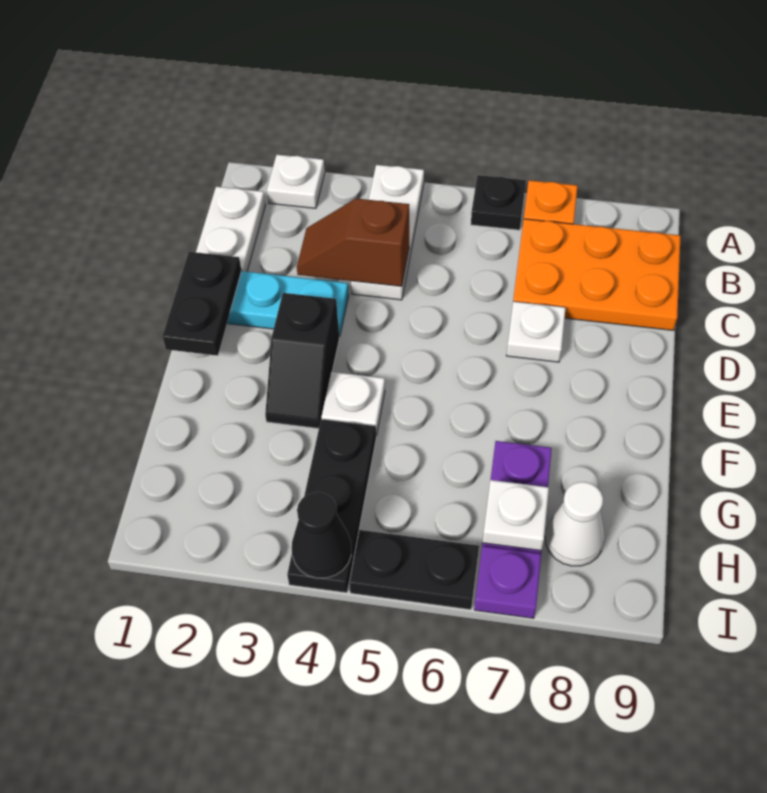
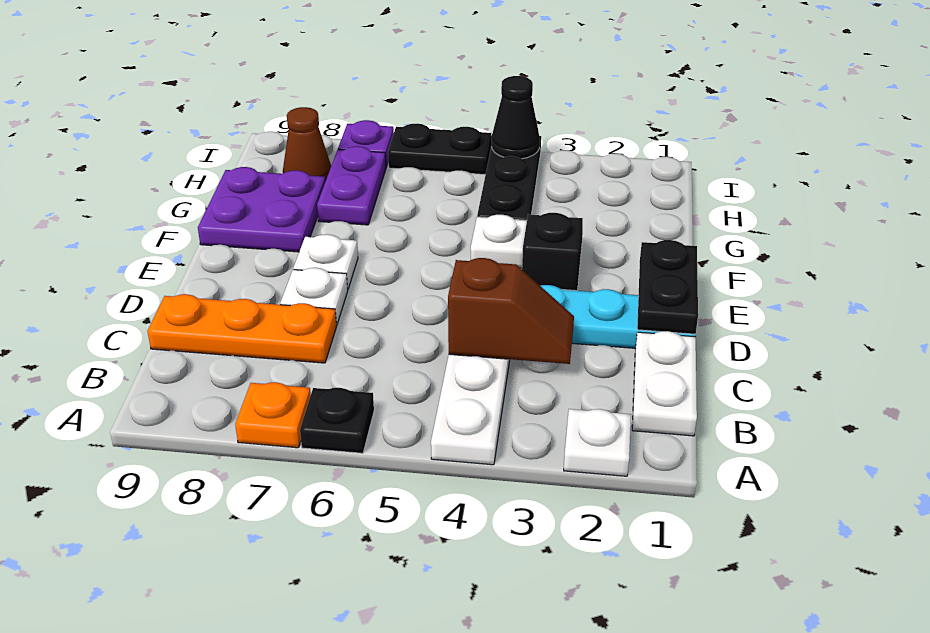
orange plate B7:C9 level 1 -> orange plate C7:C9 level 1
none -> purple plate F8:G9 level 1
white plate H7 level 2 -> white plate E7 level 1
white cone H8 level 1 -> brown cone H8 level 1

